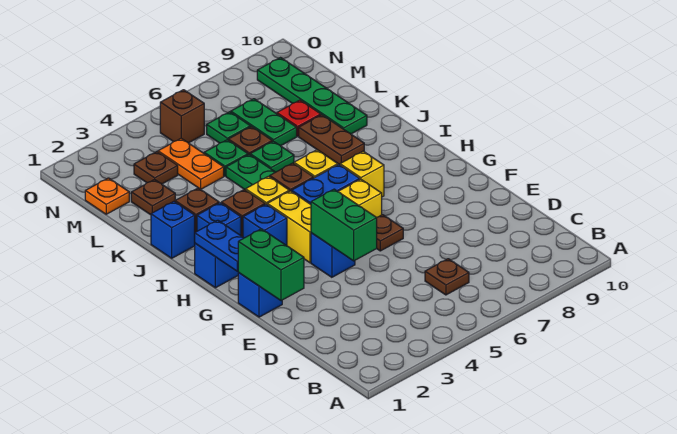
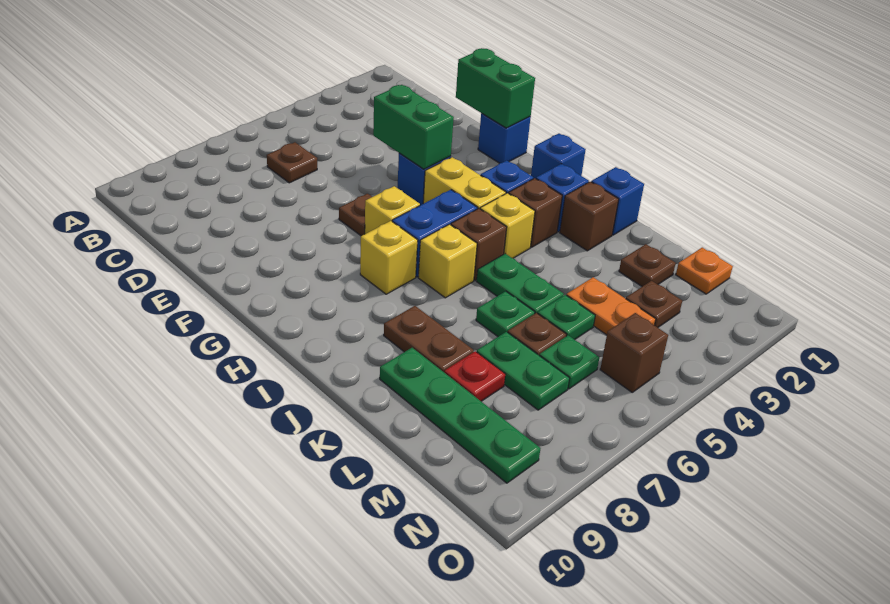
blue plate G1:H1 level 2 -> none

